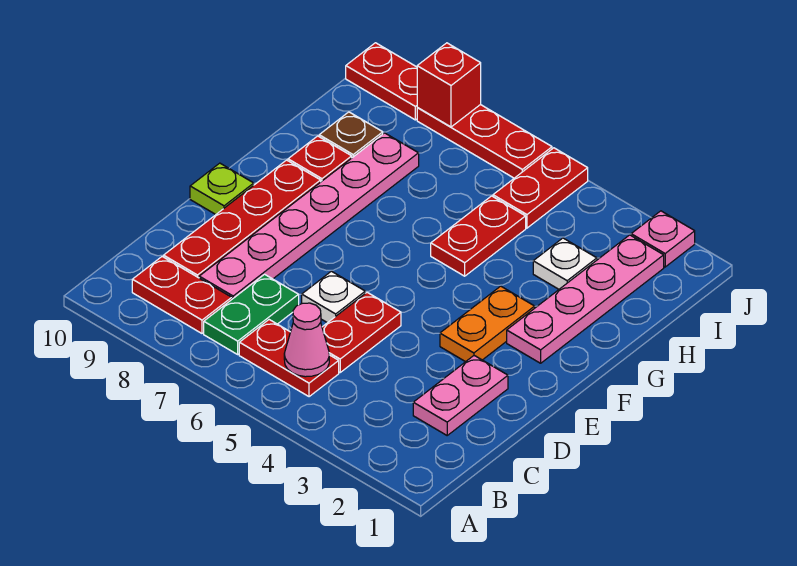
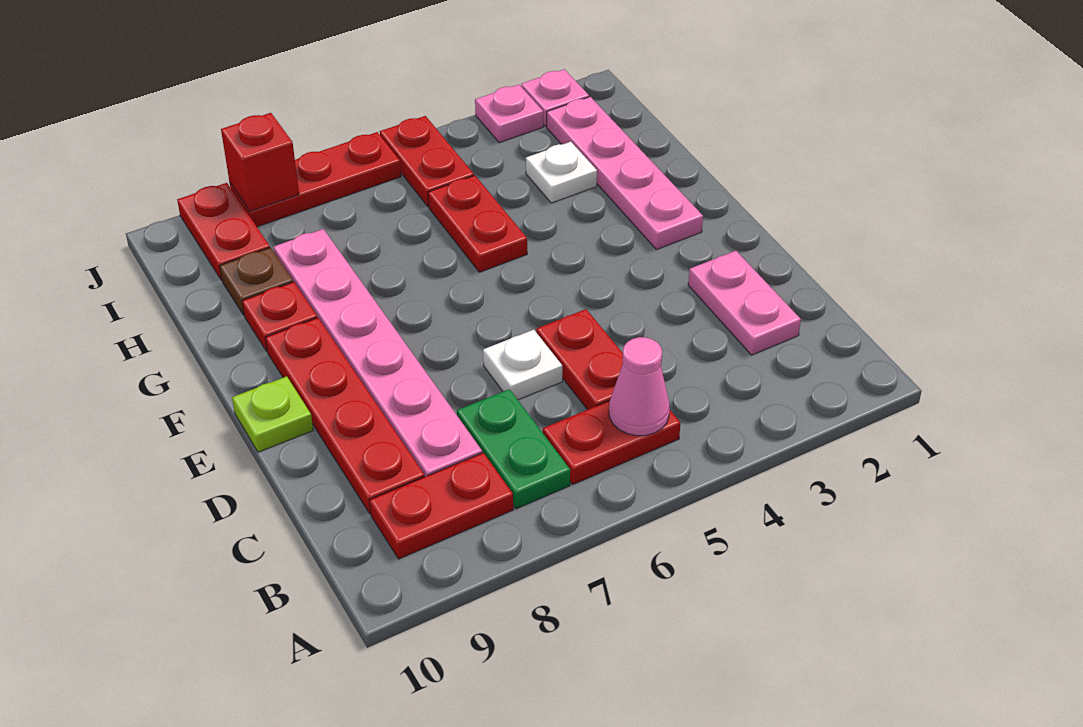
orange plate E3:F3 level 1 -> none
none -> pink plate J3 level 1
red plate J9:J10 level 1 -> red plate I9:J9 level 1

